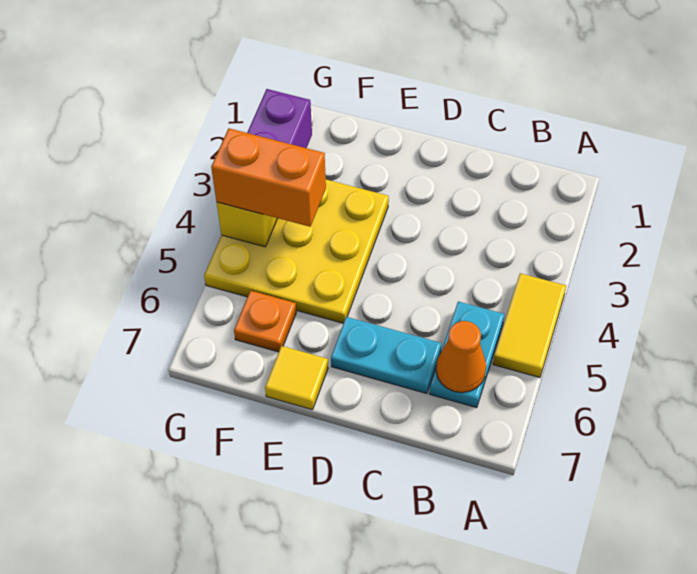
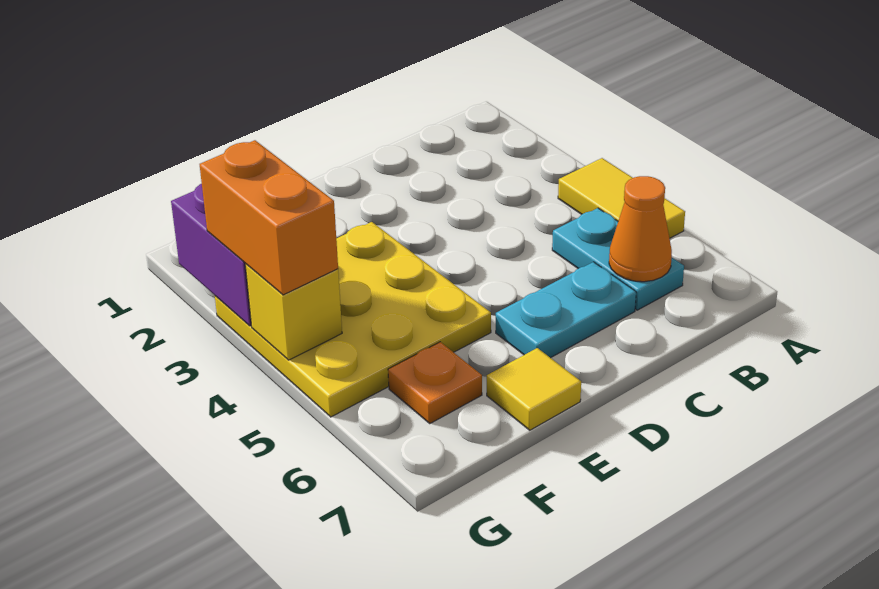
orange brick F4:G4 level 3 -> orange brick G3:G4 level 3

